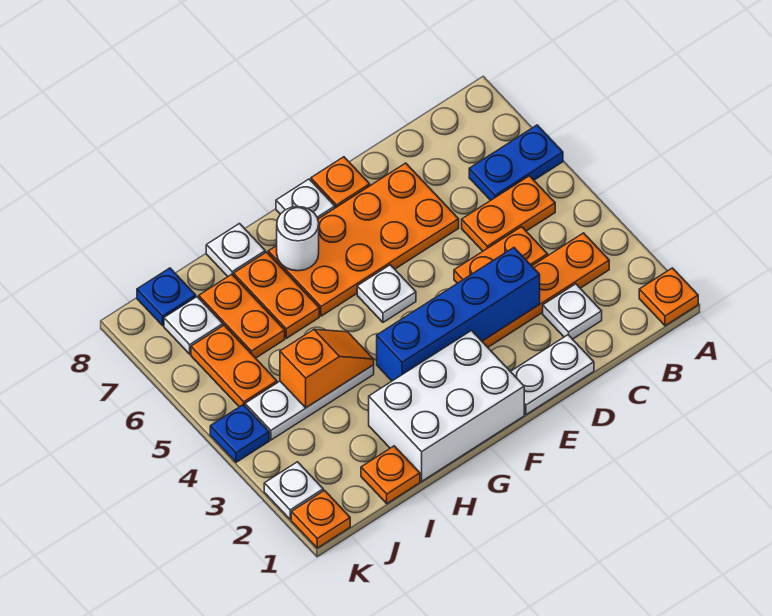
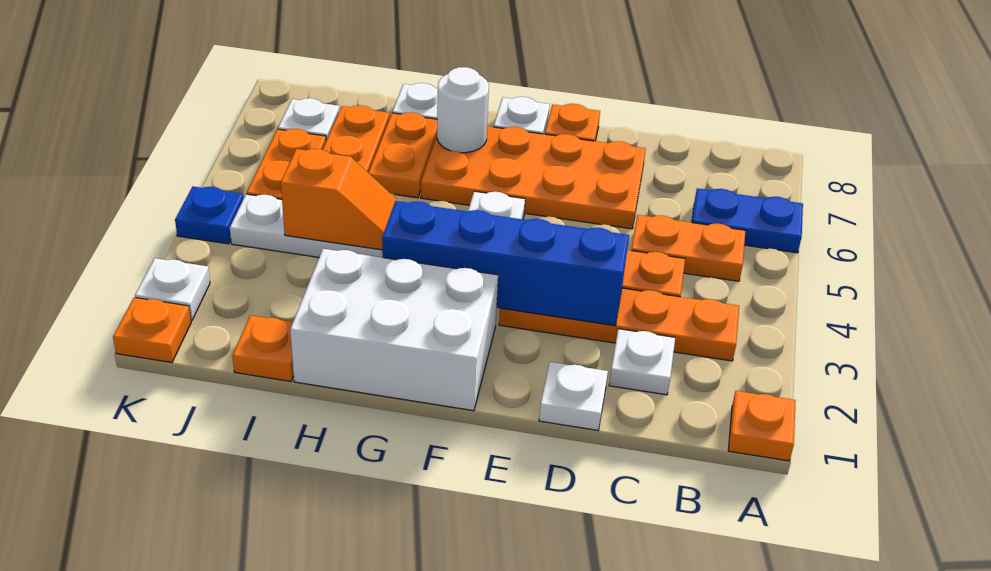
white plate D1:E1 level 1 -> white plate D1 level 1
blue plate J8 level 1 -> none

